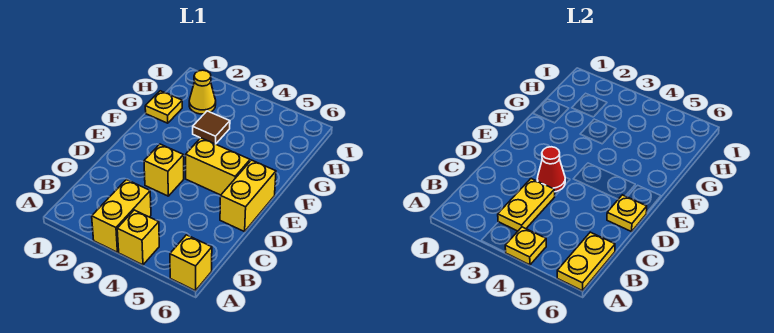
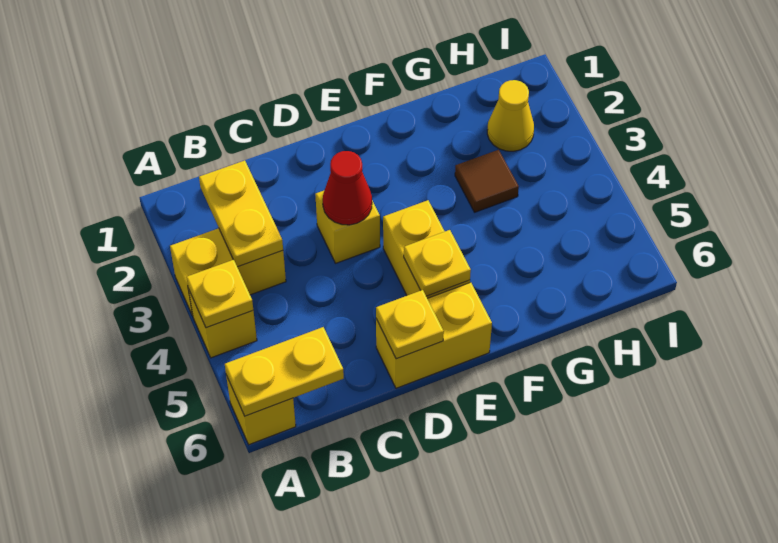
yellow plate B3:C3 level 2 -> yellow plate B2:B3 level 2
yellow plate G1 level 1 -> yellow plate E5 level 2

